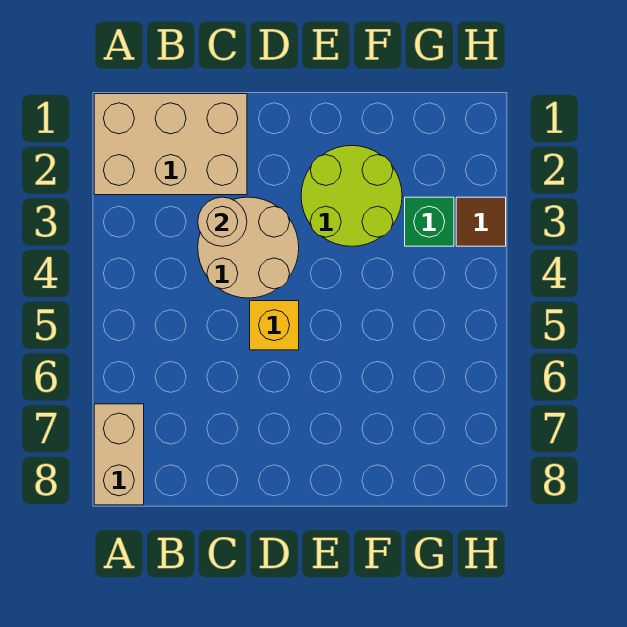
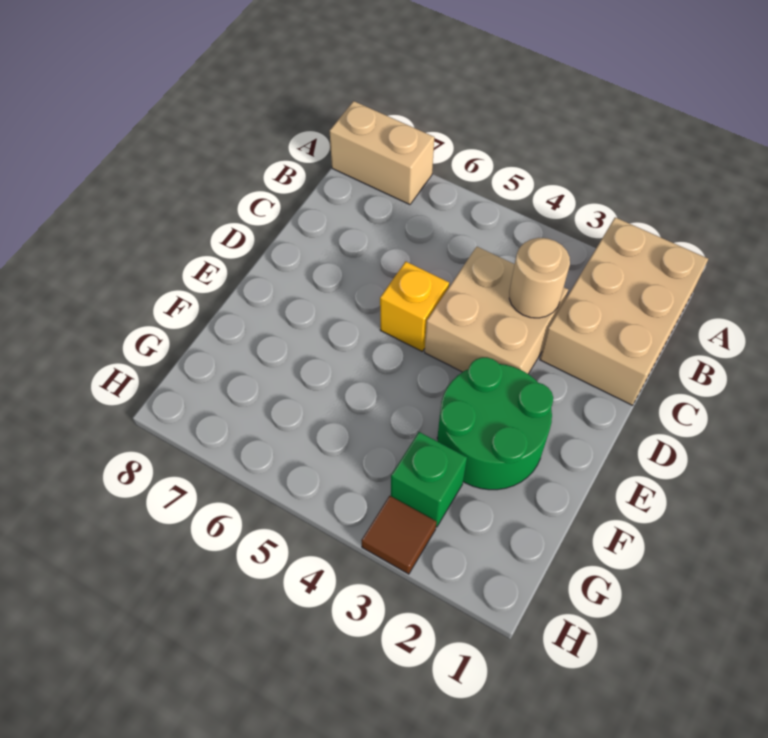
tan round brick C3:D4 level 1 -> tan brick C3:D4 level 1
lime round brick E2:F3 level 1 -> green round brick E2:F3 level 1

